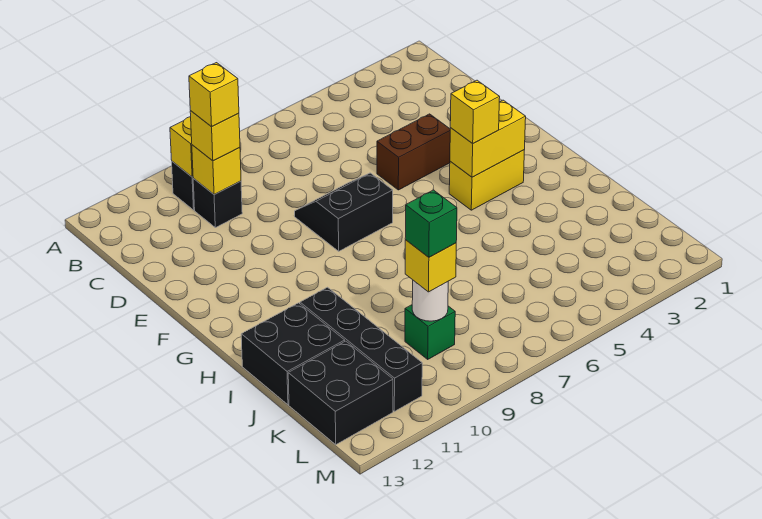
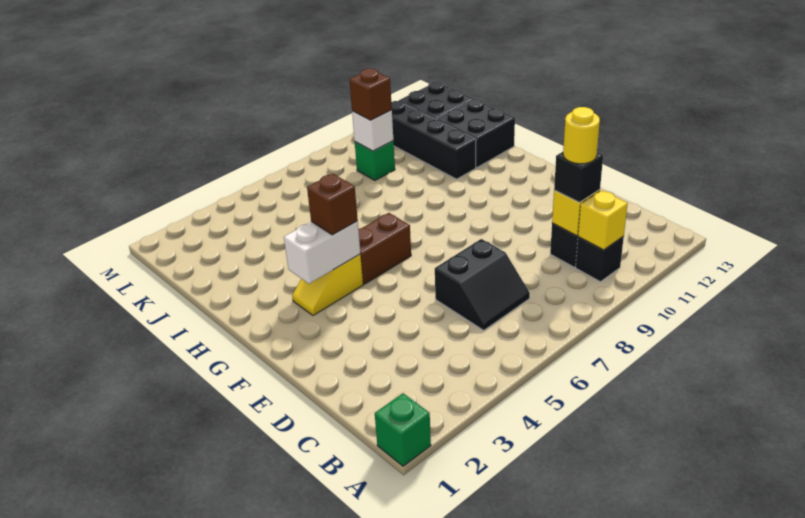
yellow brick C10 level 3 -> black brick C10 level 3
yellow brick C10 level 4 -> yellow round brick C10 level 4
brown brick E4:E5 level 1 -> brown brick G5:G6 level 1
black slope E7:F8 level 1 top F -> black slope C6:D7 level 1 top D
yellow brick G3:G4 level 1 -> yellow slope G3:G4 level 1 top 4
yellow brick G3:G4 level 2 -> white brick G3:G4 level 2
yellow brick G4 level 3 -> brown brick G4 level 3
white round brick K9 level 2 -> white brick K9 level 2
yellow brick K9 level 3 -> brown brick K9 level 3
green brick K9 level 4 -> green brick A1 level 1

